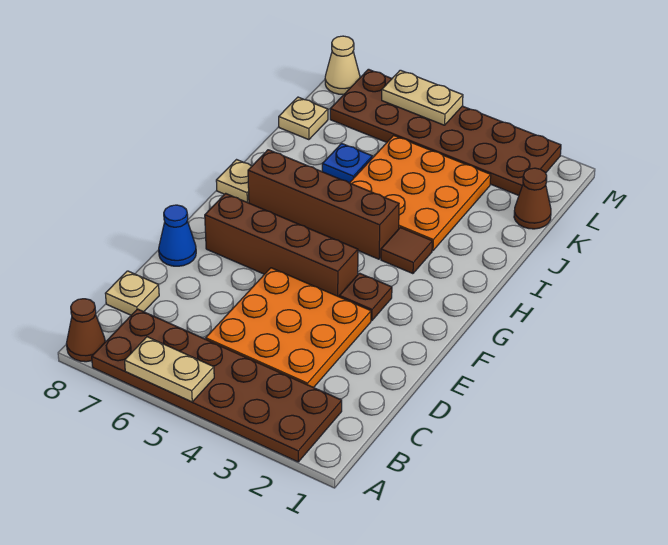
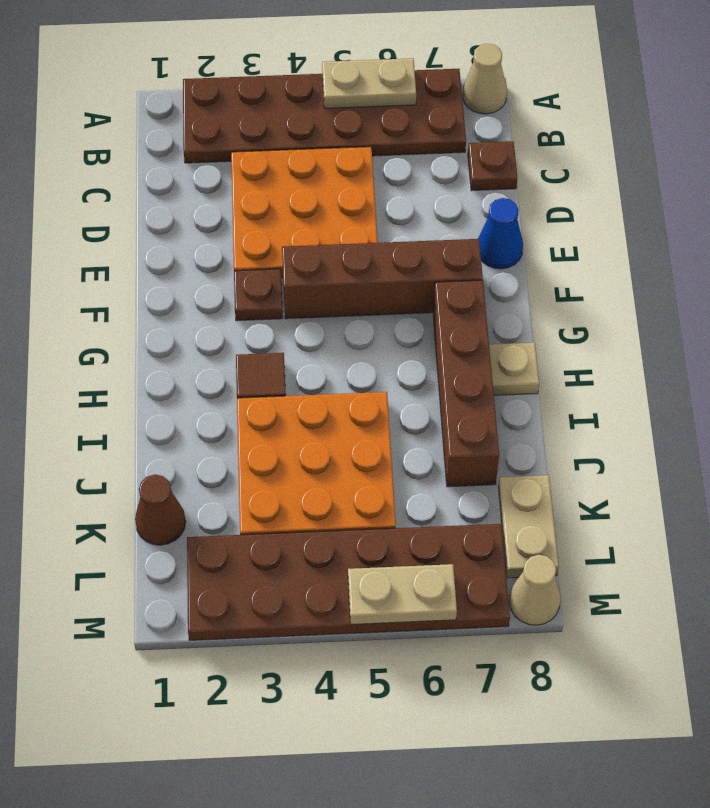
brown cone A8 level 1 -> tan cone A8 level 1
tan plate C8 level 1 -> brown plate C8 level 1
brown brick H4:H7 level 1 -> brown brick G7:J7 level 1
blue plate J6 level 1 -> none
tan plate K8 level 1 -> tan plate K8:L8 level 1

